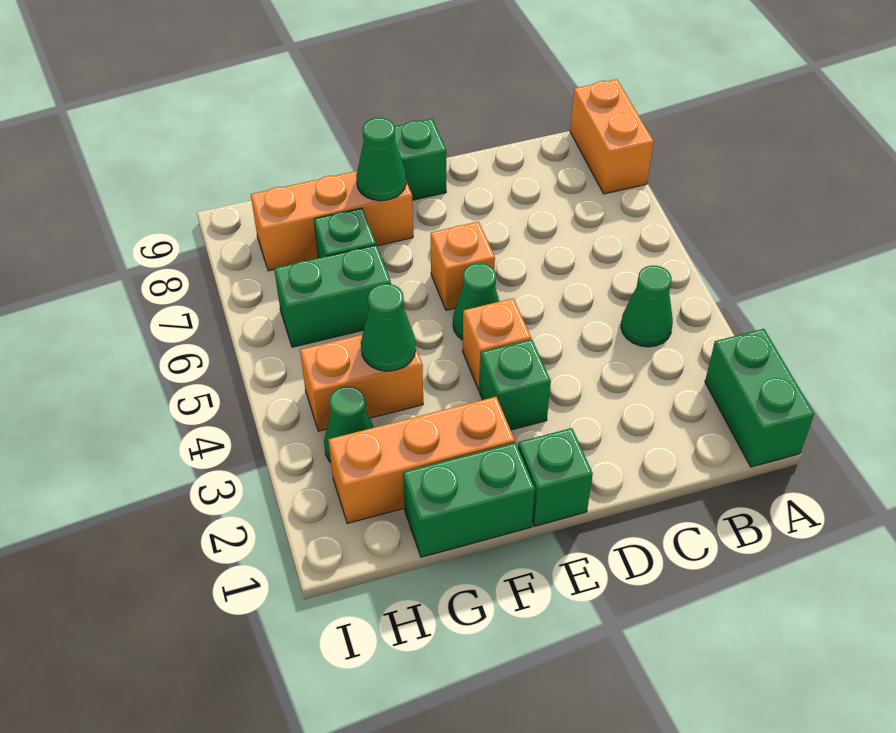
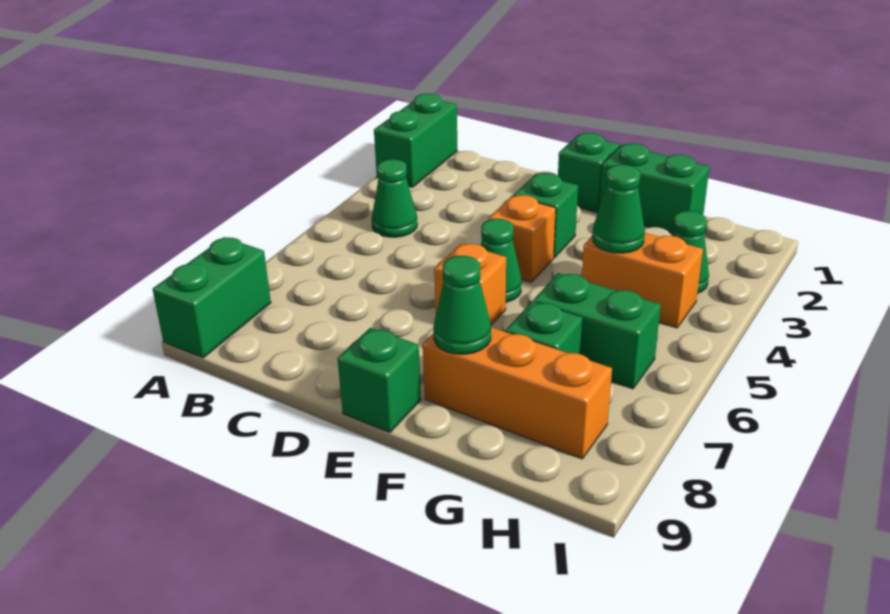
orange brick A8:A9 level 1 -> green brick A8:A9 level 1
orange brick F2:H2 level 1 -> none

